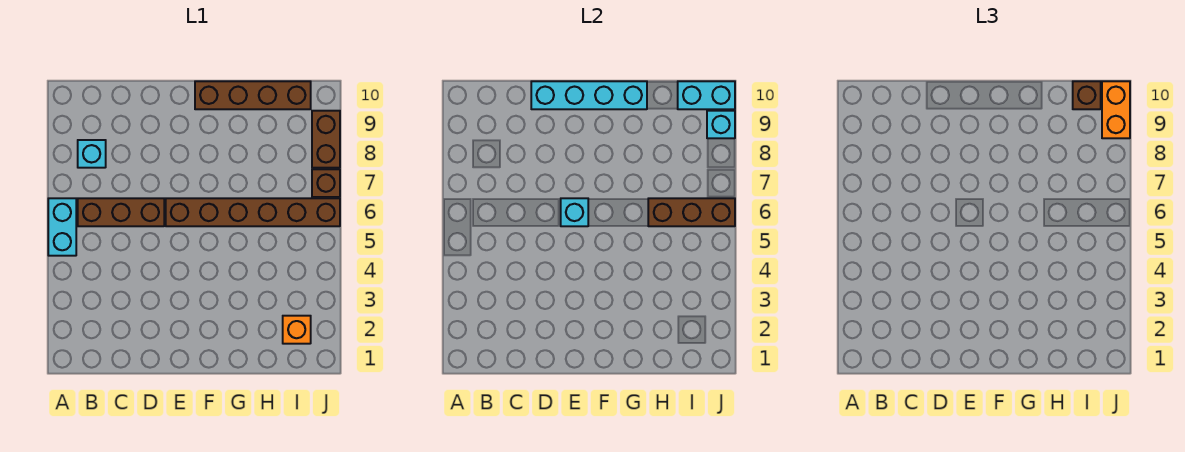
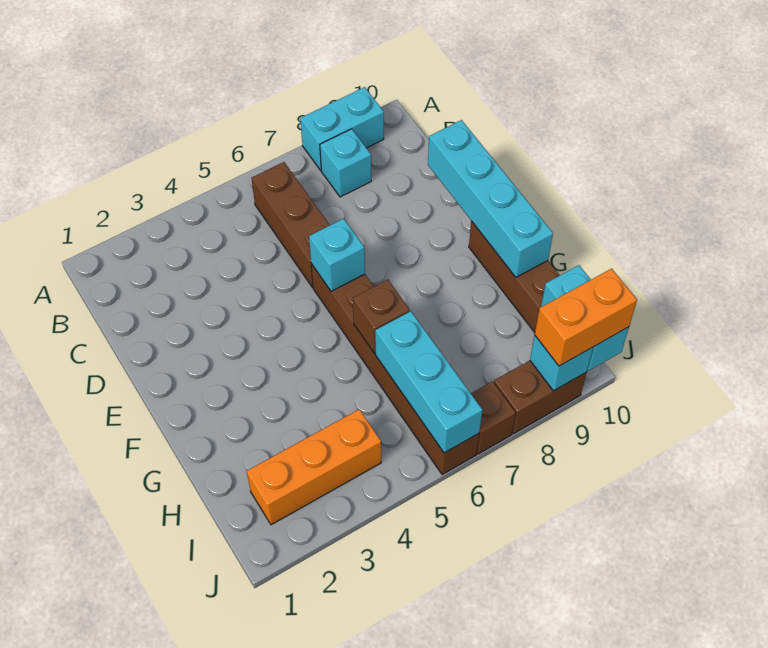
cyan brick A5:A6 level 1 -> cyan brick A8:A9 level 1
brown brick H6:J6 level 2 -> cyan brick H6:J6 level 2
orange brick I2 level 1 -> orange brick I2:I4 level 1
brown brick I10 level 3 -> brown brick G6 level 2

